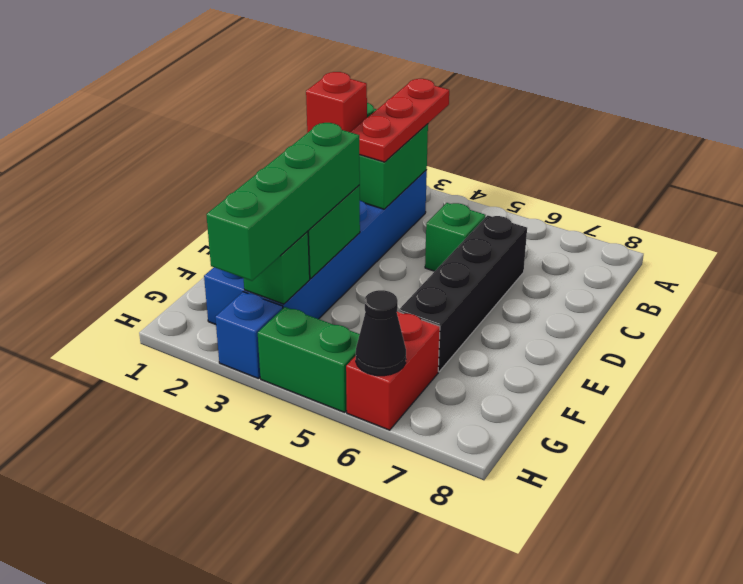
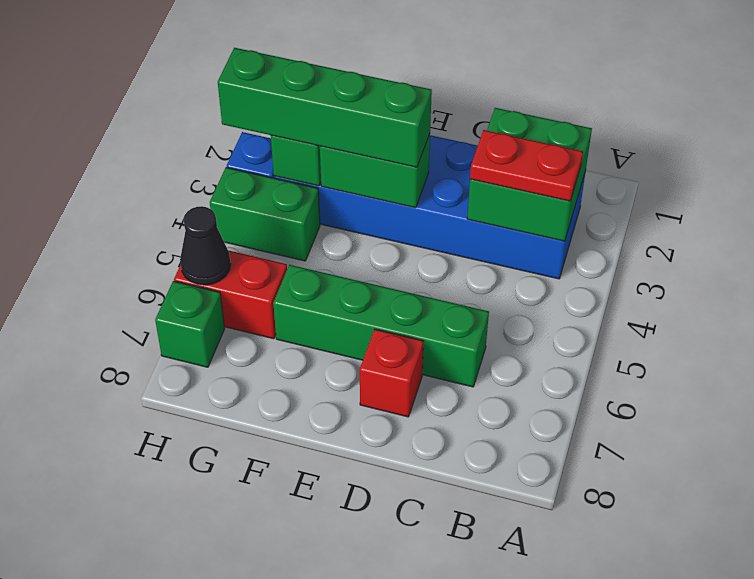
red plate A3:C3 level 3 -> red plate B3:C3 level 3
red brick C2 level 3 -> red brick D7 level 1
green brick C5 level 1 -> green brick H7 level 1
black brick C6:F6 level 1 -> green brick C6:F6 level 1
green brick H4:H5 level 1 -> green brick G4:H4 level 1

